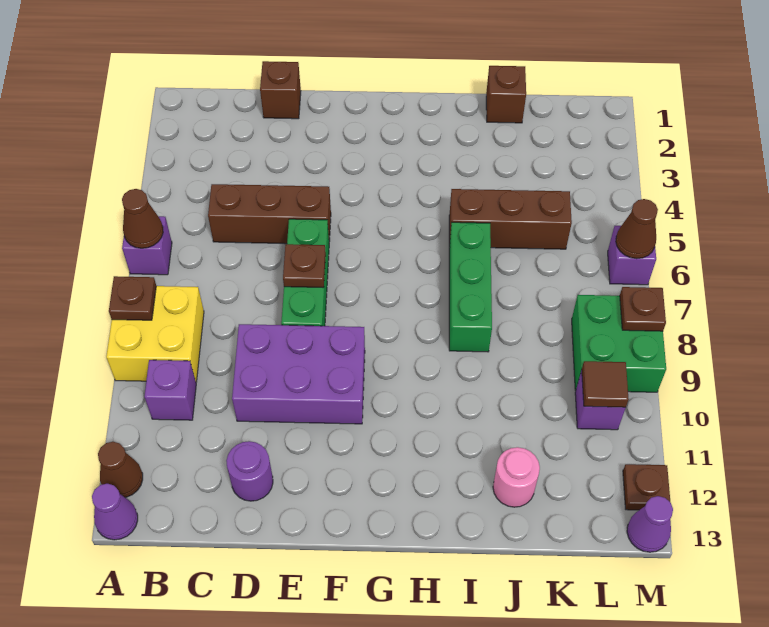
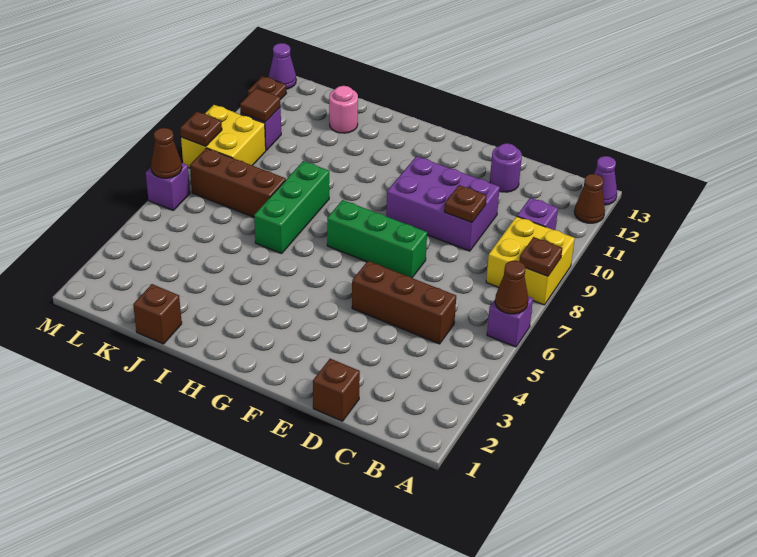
green brick E6:E8 level 1 -> green brick E7:G7 level 1
brown plate E7 level 2 -> brown plate D9 level 2
brown brick I5:K5 level 1 -> brown brick J7:L7 level 1
green brick L8:M9 level 1 -> yellow brick L8:M9 level 1

